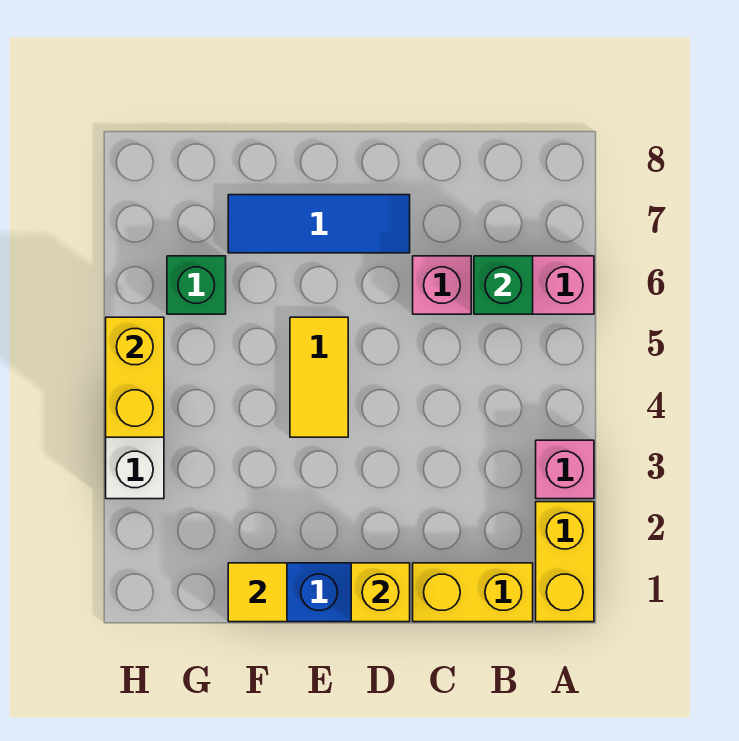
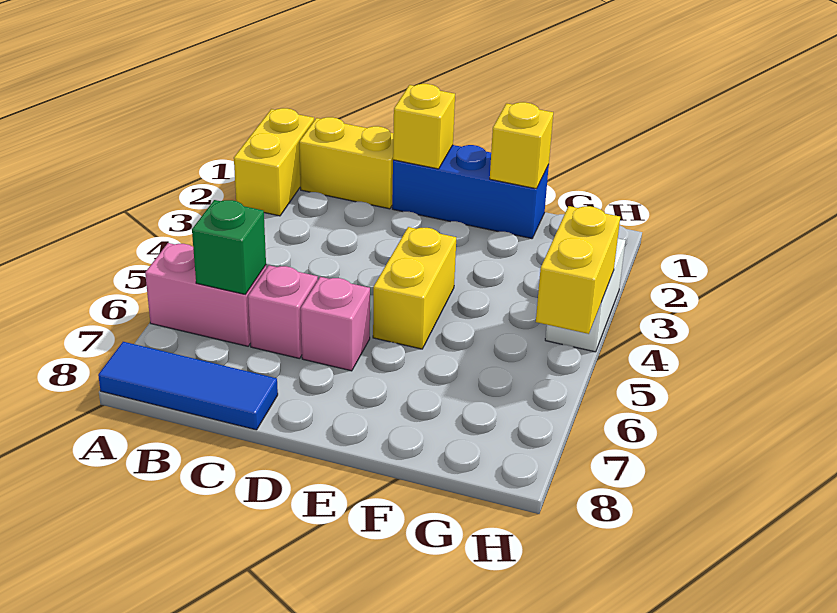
pink brick A3 level 1 -> pink brick D6 level 1
blue tile D7:F7 level 1 -> blue tile A8:C8 level 1
yellow tile E4:E5 level 1 -> yellow brick E4:E5 level 1
yellow tile F1 level 2 -> yellow brick F1 level 2
green brick G6 level 1 -> none

